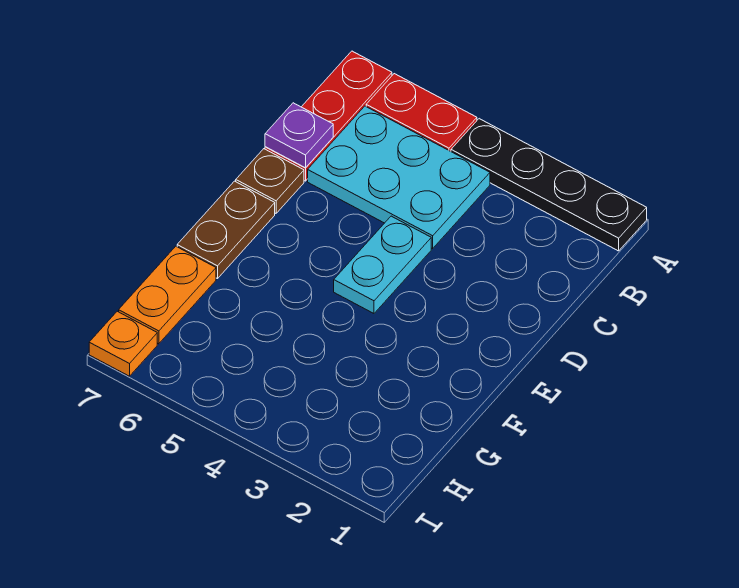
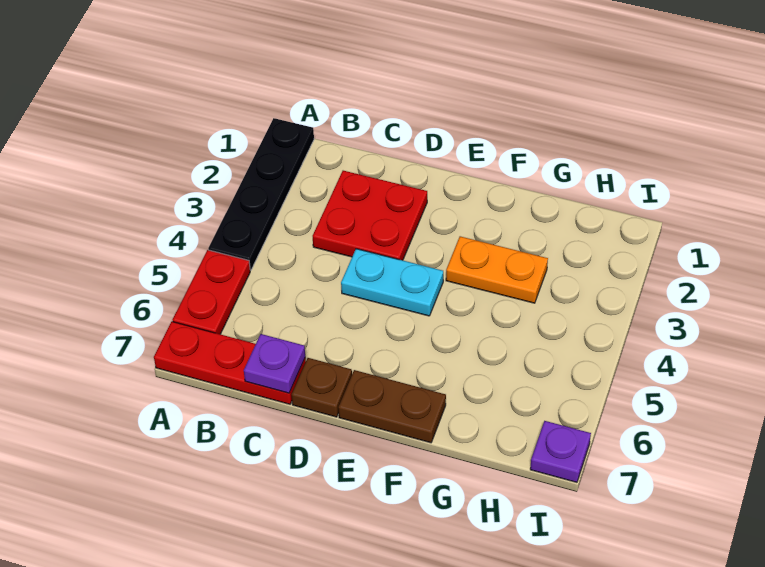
cyan plate B4:C6 level 1 -> none
none -> red plate C2:D3 level 1
orange plate G7:H7 level 1 -> orange plate F3:G3 level 1
orange plate I7 level 1 -> purple plate I7 level 1

